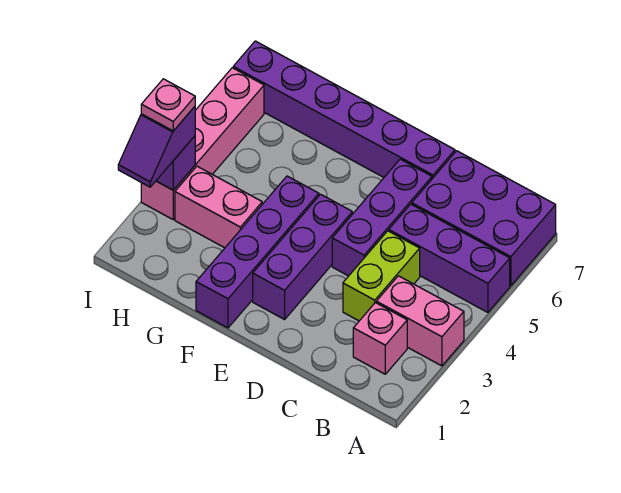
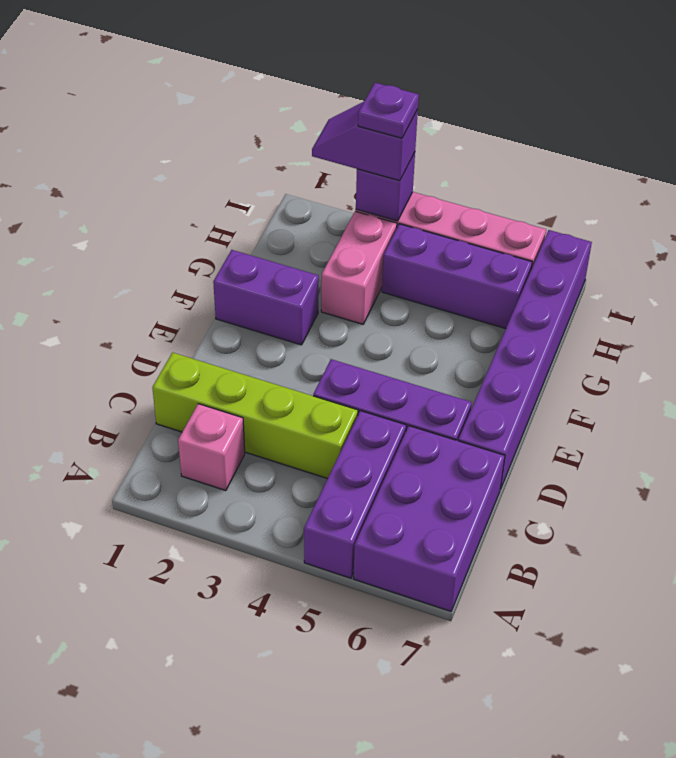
pink brick A3:B3 level 1 -> none
lime brick C3:C4 level 1 -> lime brick C1:C4 level 1
purple brick E2:E4 level 1 -> purple brick H4:H6 level 1
purple brick F1:F4 level 1 -> purple brick F1:F2 level 1
pink plate I3 level 4 -> purple plate I3 level 4

